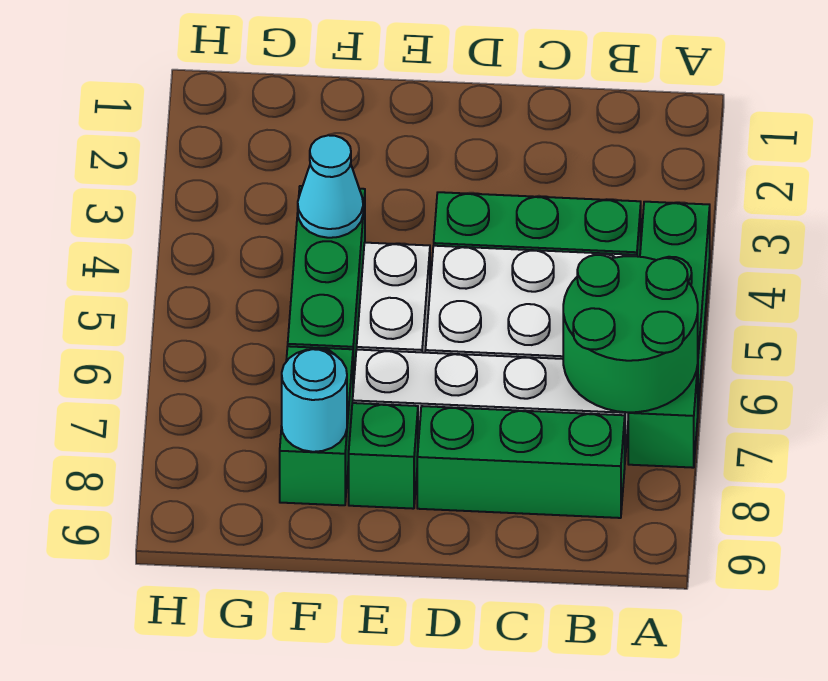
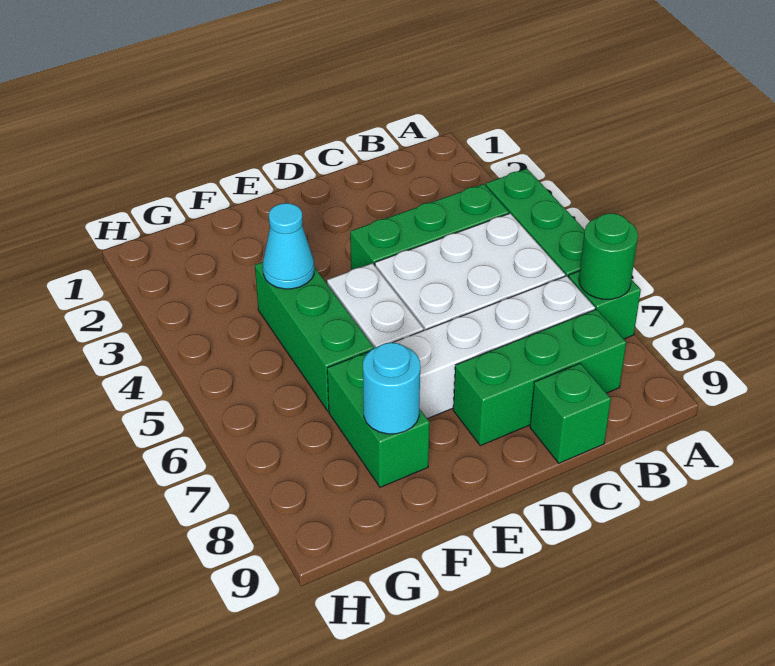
green round brick A6:B7 level 2 -> green round brick A7 level 2
green brick E8 level 1 -> green brick C9 level 1

